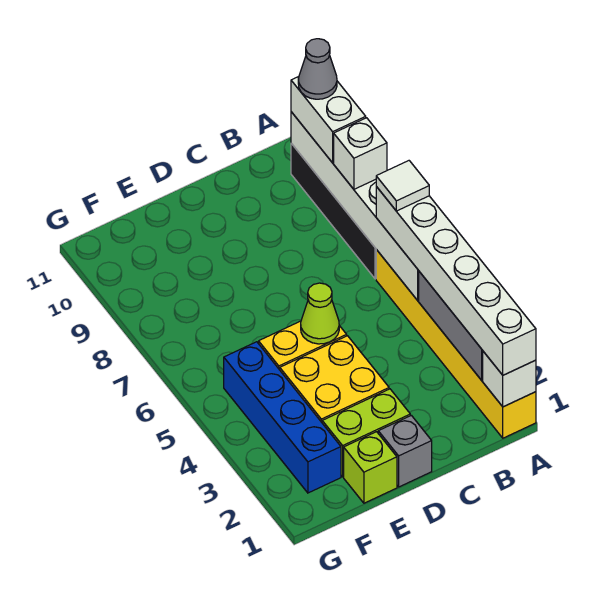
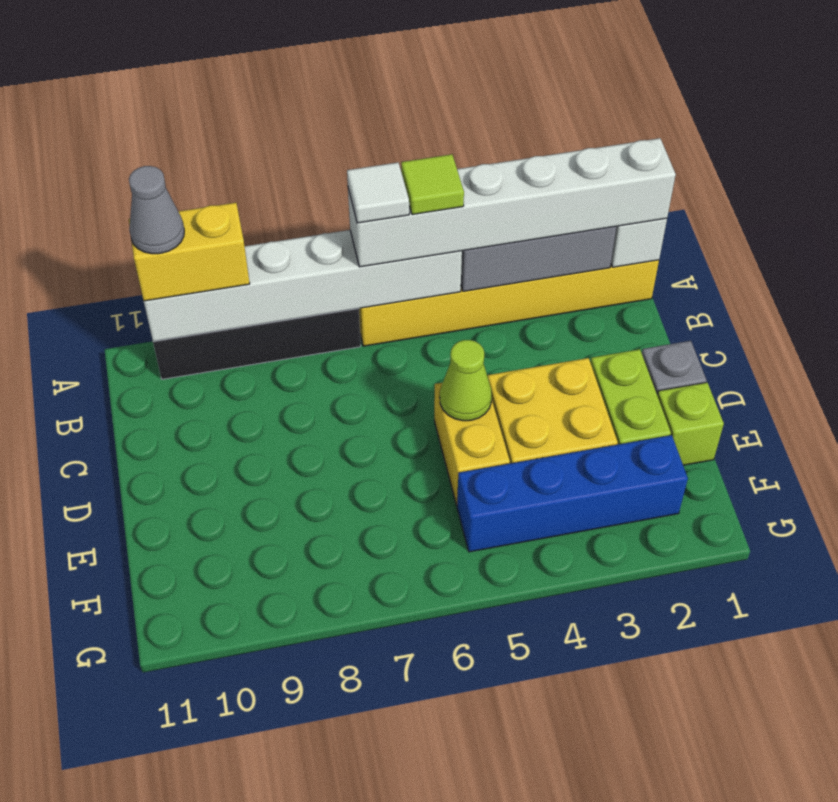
none -> lime tile A5 level 4
white brick A8 level 3 -> none
white brick A9:A10 level 3 -> yellow brick A9:A10 level 3

